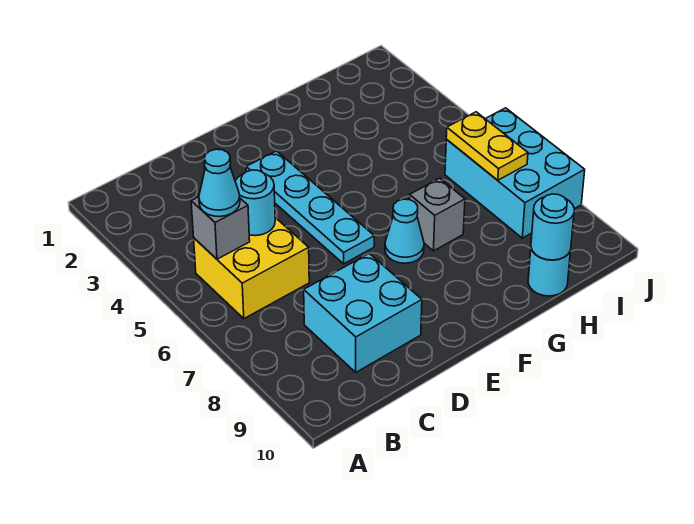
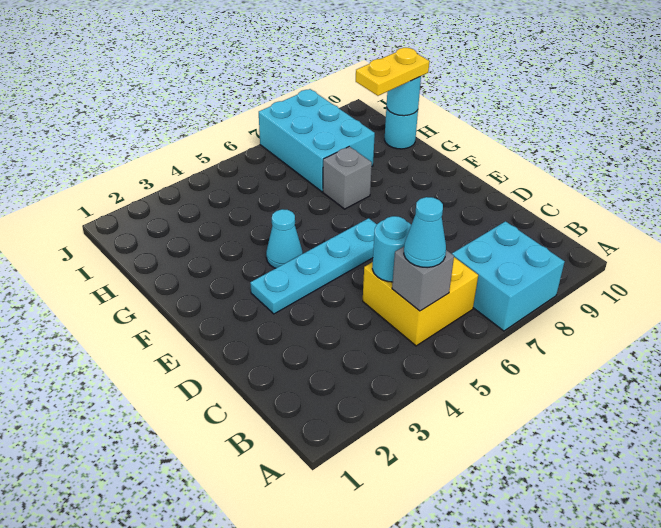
cyan brick C8:D9 level 1 -> cyan brick A7:B8 level 1
cyan cone F7 level 1 -> cyan cone F4 level 1
cyan brick I6:J8 level 1 -> cyan brick H7:J8 level 1
yellow plate I6:I7 level 2 -> yellow plate H9:H10 level 3

